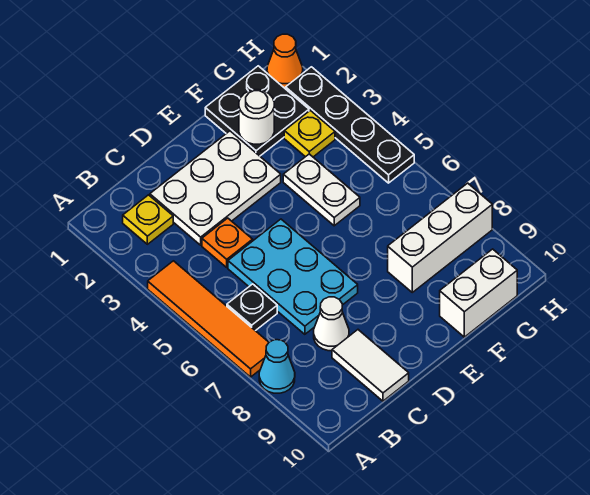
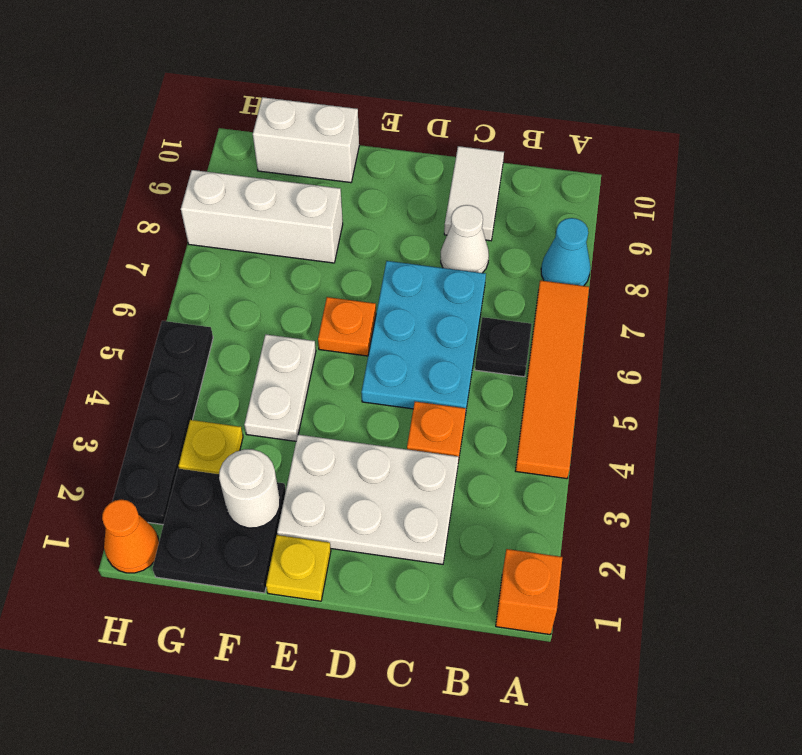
none -> orange brick A1 level 1
yellow plate B2 level 1 -> yellow plate E1 level 1
none -> orange plate E6 level 1

